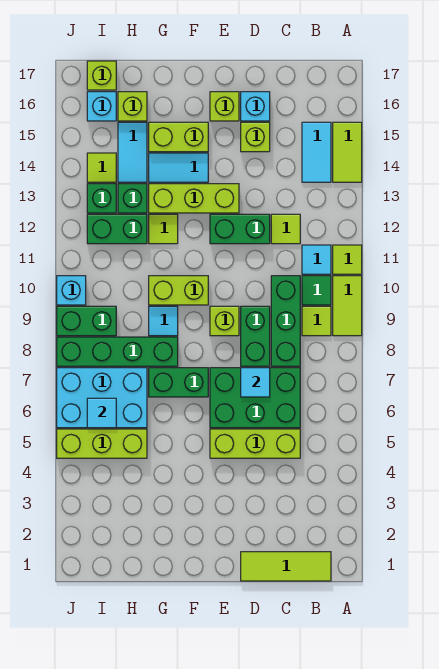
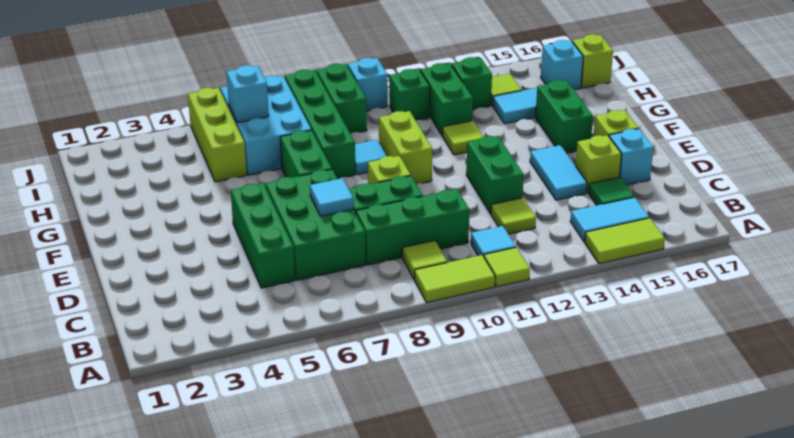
lime tile B1:D1 level 1 -> none
green tile B10 level 1 -> green tile C15 level 1
lime brick C5:E5 level 1 -> green brick C5:E5 level 1
lime brick E13:G13 level 1 -> none
cyan tile F14:G14 level 1 -> cyan tile D14:E14 level 1
lime brick F15:G15 level 1 -> green brick F15:G15 level 1
green brick H13 level 1 -> green brick I11 level 1
lime brick H16 level 1 -> none
cyan tile I6 level 2 -> cyan brick I6 level 2

